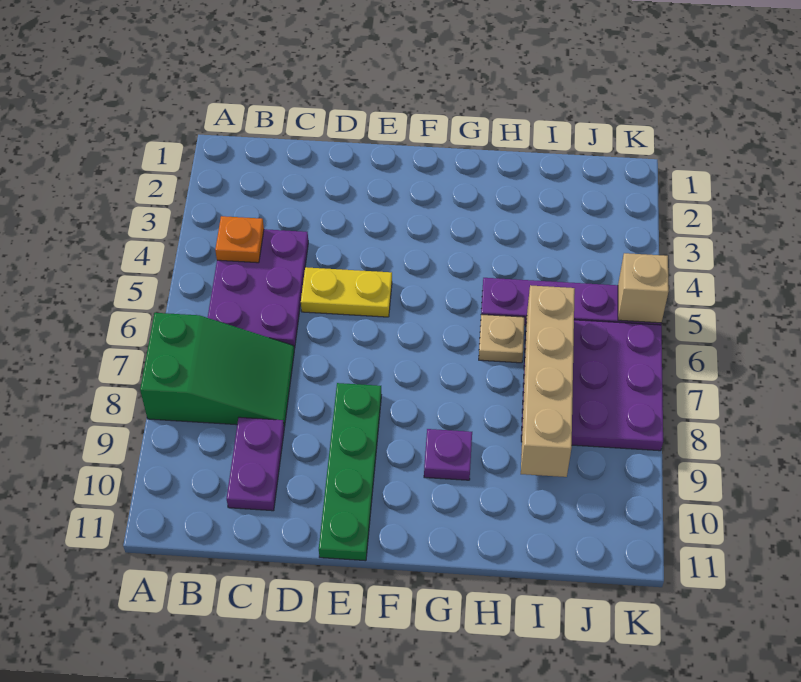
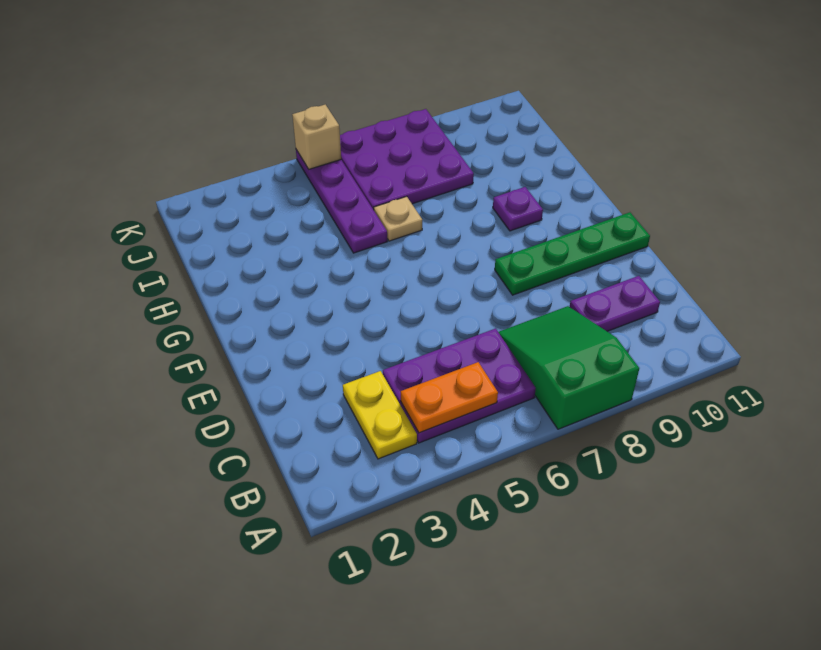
orange plate B4 level 2 -> orange plate B4:B5 level 2
yellow plate D5:E5 level 1 -> yellow plate B3:C3 level 1
tan brick I6:I9 level 2 -> none

